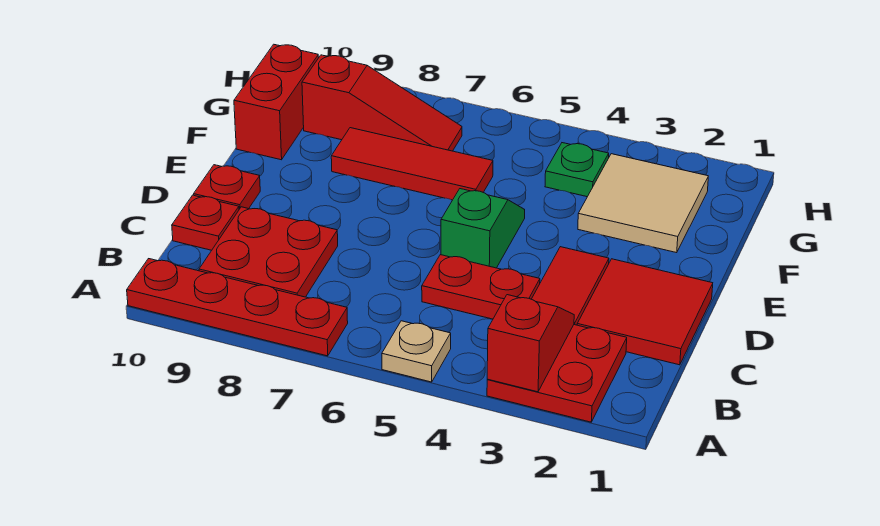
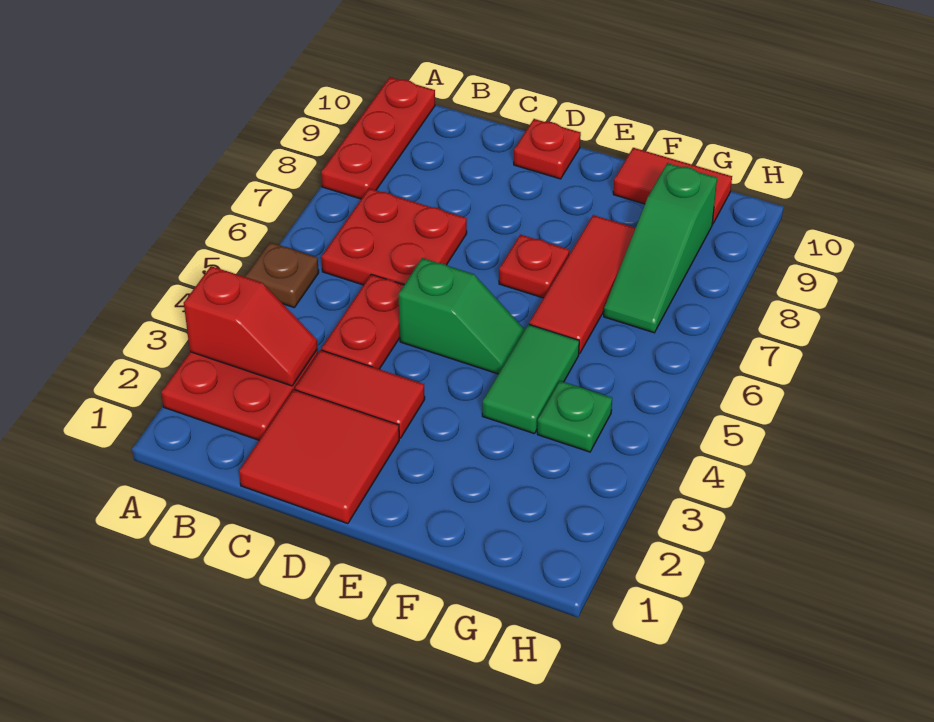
tan plate A5 level 1 -> brown plate A5 level 1
red plate A7:A10 level 1 -> red plate A8:A10 level 1
red plate B8:C9 level 1 -> red plate B6:C7 level 1
red plate C10 level 1 -> red plate E7 level 1
tan tile F2:G3 level 1 -> none
none -> green tile F4:F5 level 1
red brick F10:G10 level 1 -> red tile F10:G10 level 1
red slope G7:G9 level 1 top 9 -> green slope G7:G9 level 1 top 9

